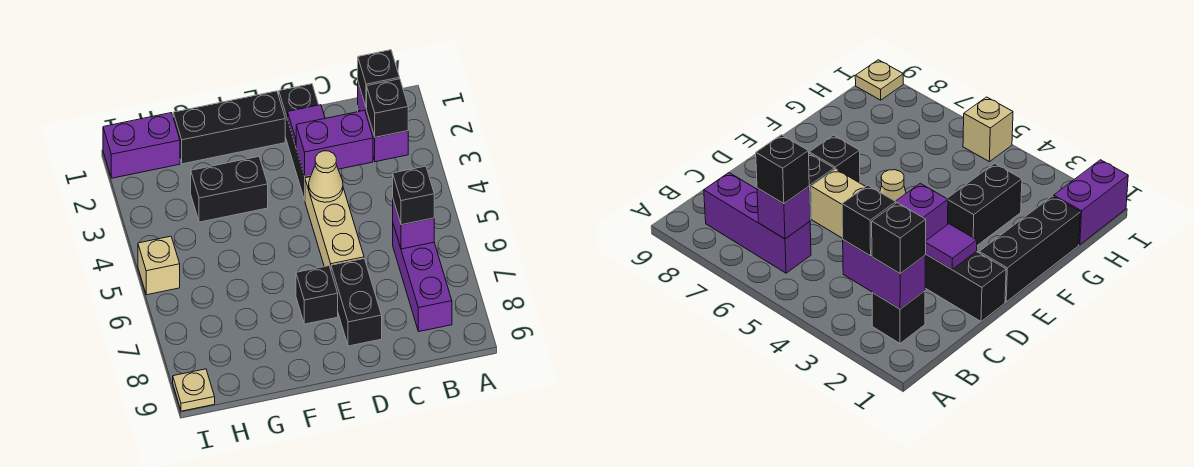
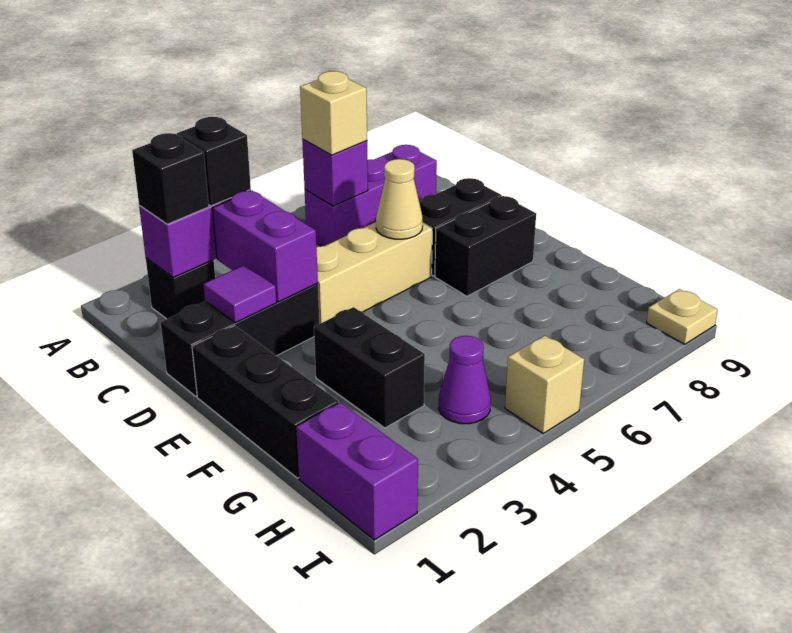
black brick B6 level 3 -> tan brick B6 level 3
tan cone D4 level 2 -> tan cone D6 level 2
black brick E7 level 1 -> black brick E7:E8 level 1
none -> purple cone H4 level 1

